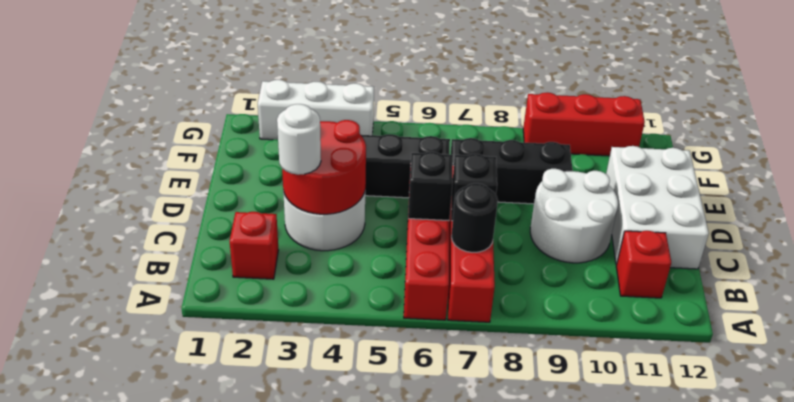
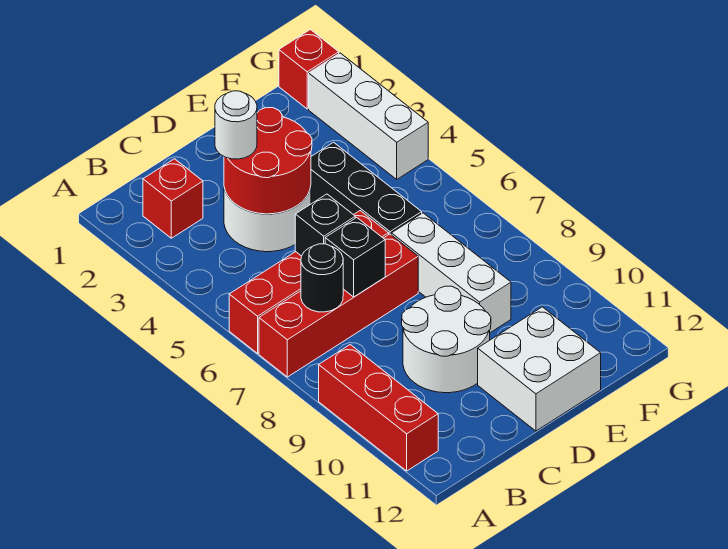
red brick B11 level 1 -> red brick G1 level 1
white brick C11:E12 level 1 -> white brick D11:E12 level 1
black brick E7:E9 level 1 -> white brick E7:E9 level 1
red brick G9:G11 level 1 -> red brick A9:A11 level 1

